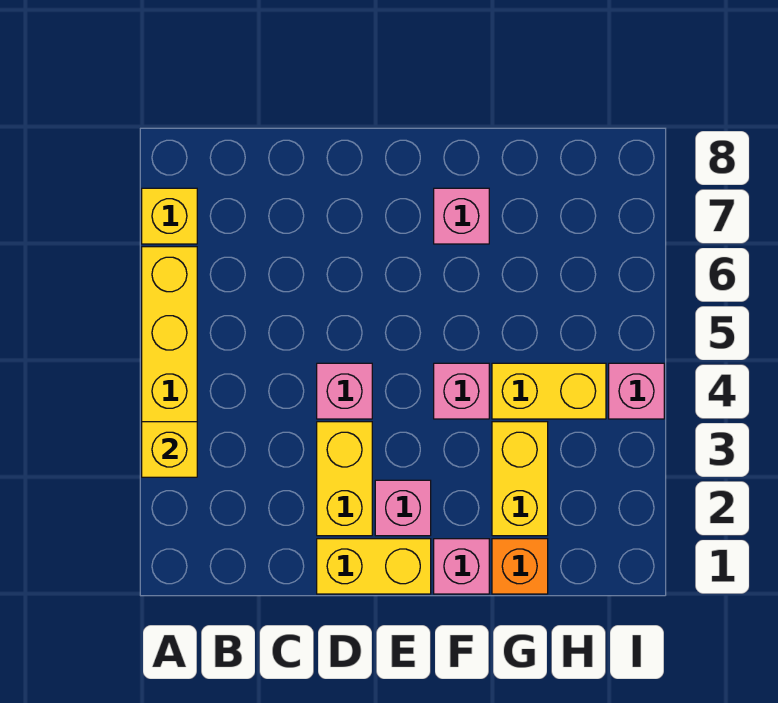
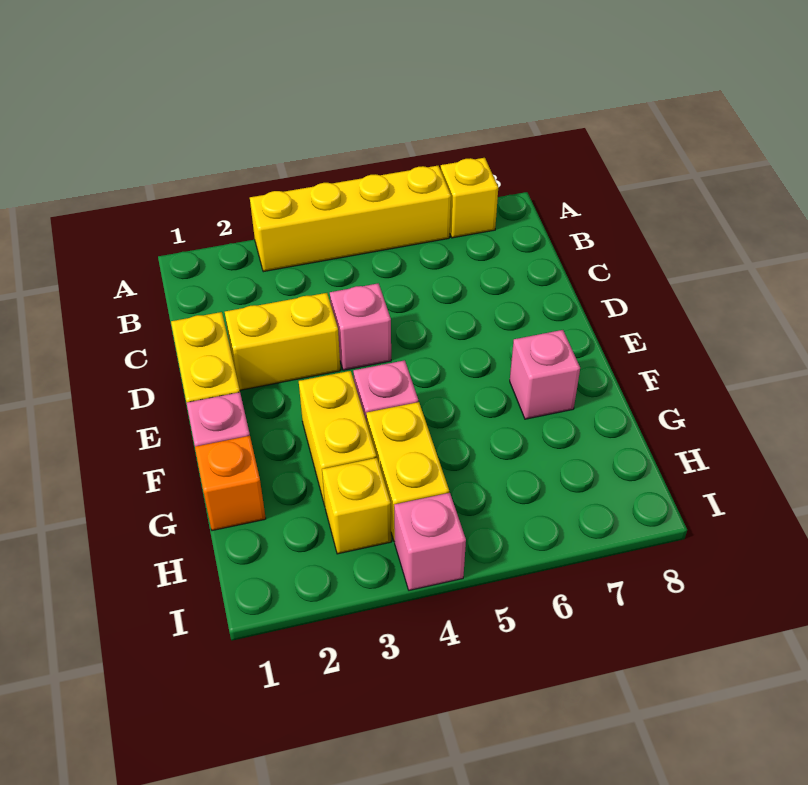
yellow brick A3 level 2 -> yellow brick H3 level 1
pink brick E2 level 1 -> none
yellow brick G2:G3 level 1 -> yellow brick F3:G3 level 1

